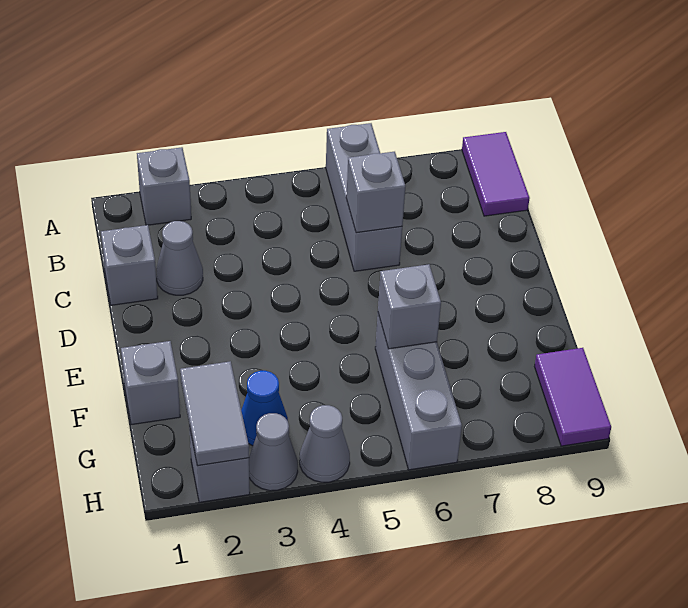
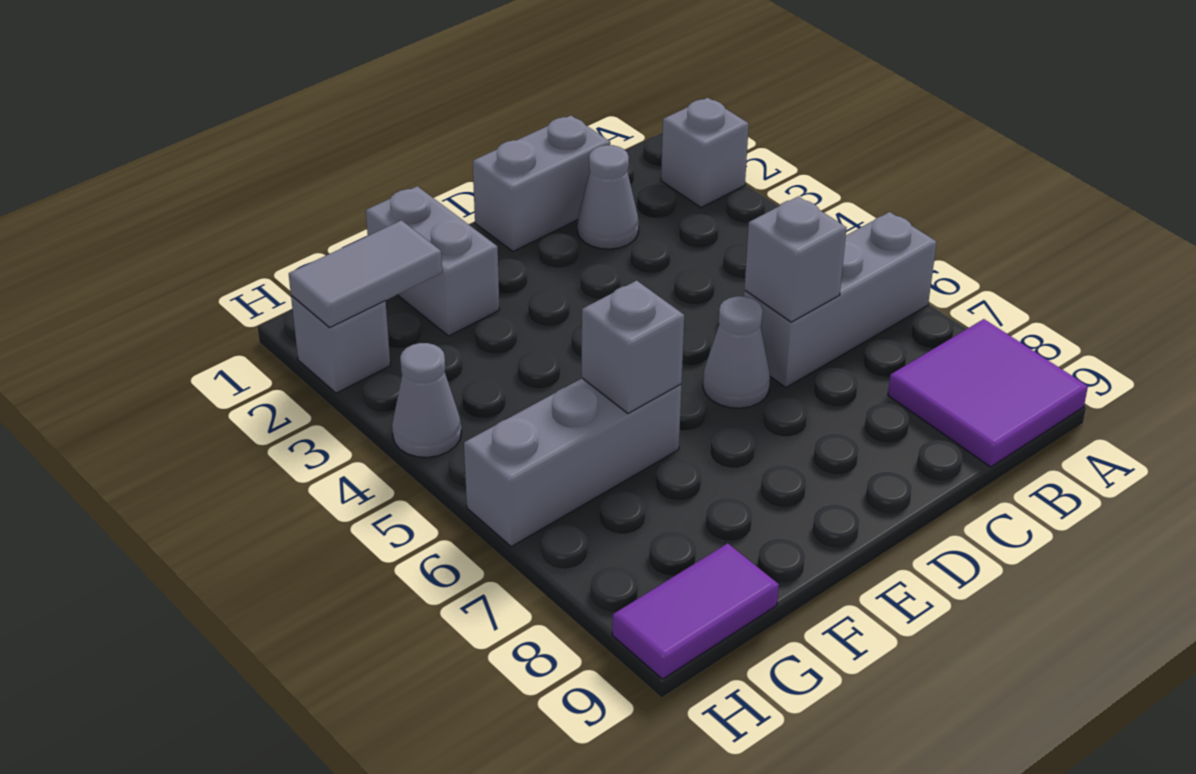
purple tile A9:B9 level 1 -> purple tile A8:B9 level 1
grey brick C1 level 1 -> grey brick C1:D1 level 1
grey brick F1 level 1 -> grey brick F1:F2 level 1
blue cone G3 level 1 -> none
grey cone H3 level 1 -> grey cone D6 level 1

